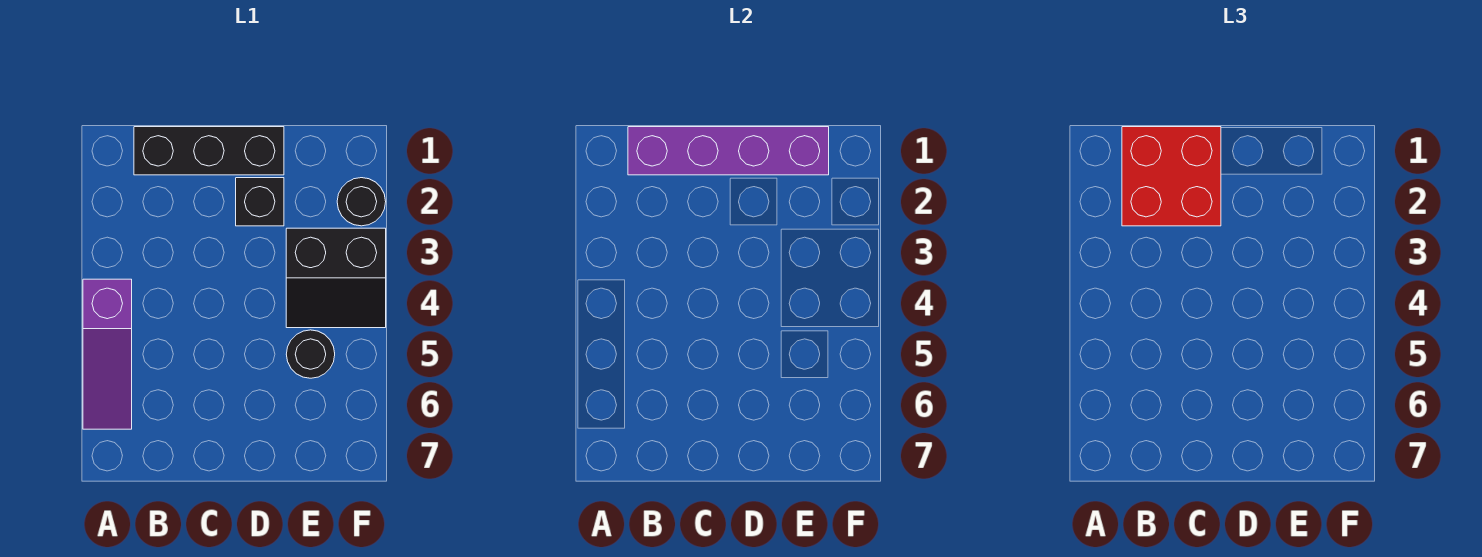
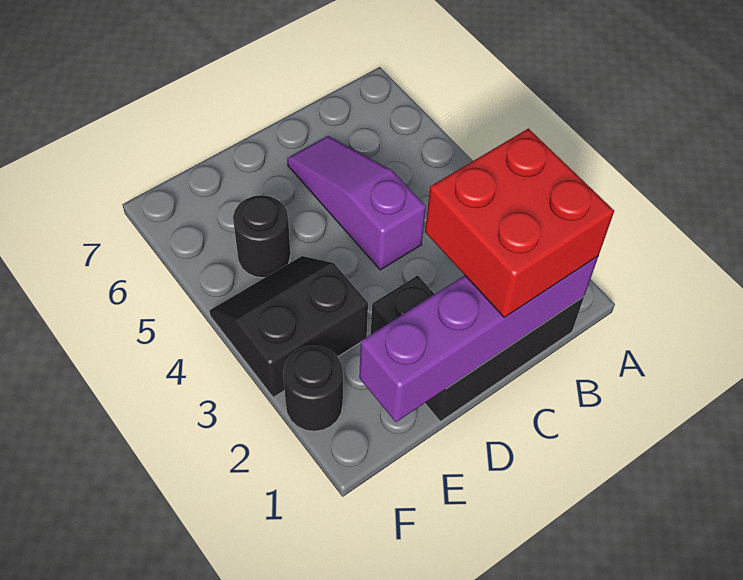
purple slope A4:A6 level 1 top 4 -> purple slope C4:C6 level 1 top 4

